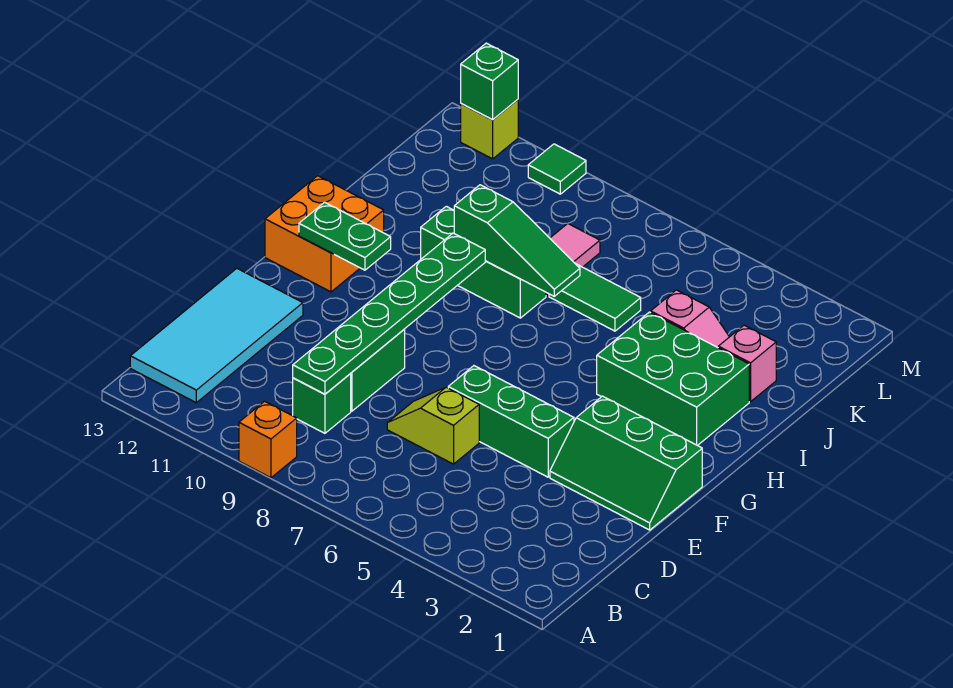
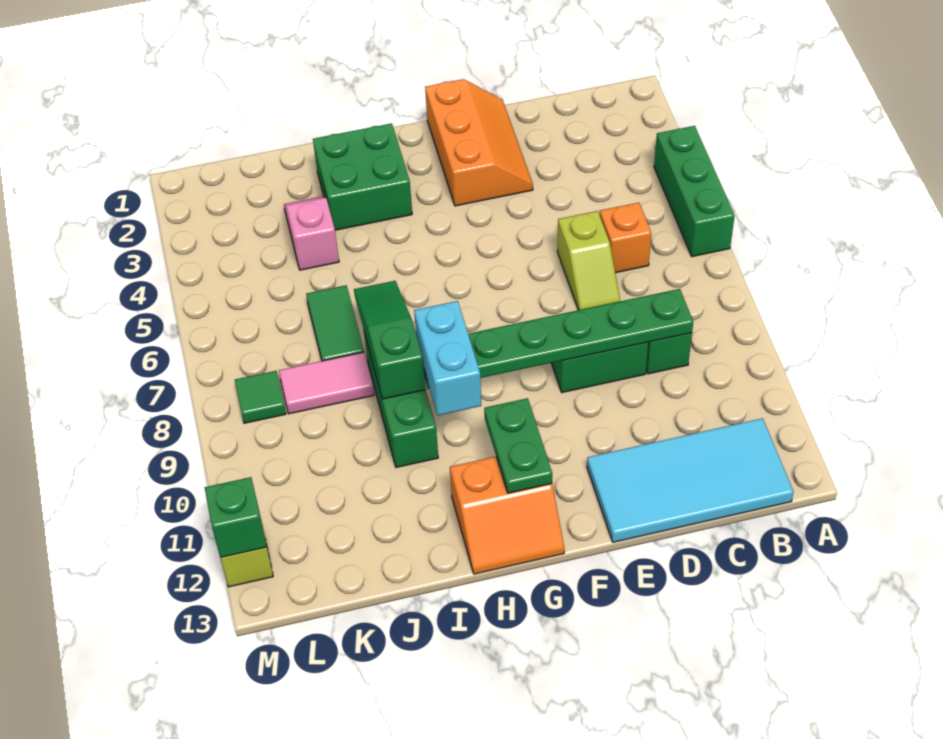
orange brick A9 level 1 -> orange brick C6 level 1
green slope E1:F3 level 1 top F -> orange slope E1:F3 level 1 top F
green brick E4:E6 level 1 -> green brick A4:A6 level 1
orange brick G12:H13 level 1 -> orange slope G12:H13 level 1 top 12
green brick H2:I4 level 1 -> green brick H2:I3 level 1
none -> cyan brick H9:H10 level 3
pink brick J2 level 1 -> none
green tile M10 level 1 -> green tile L8 level 1

